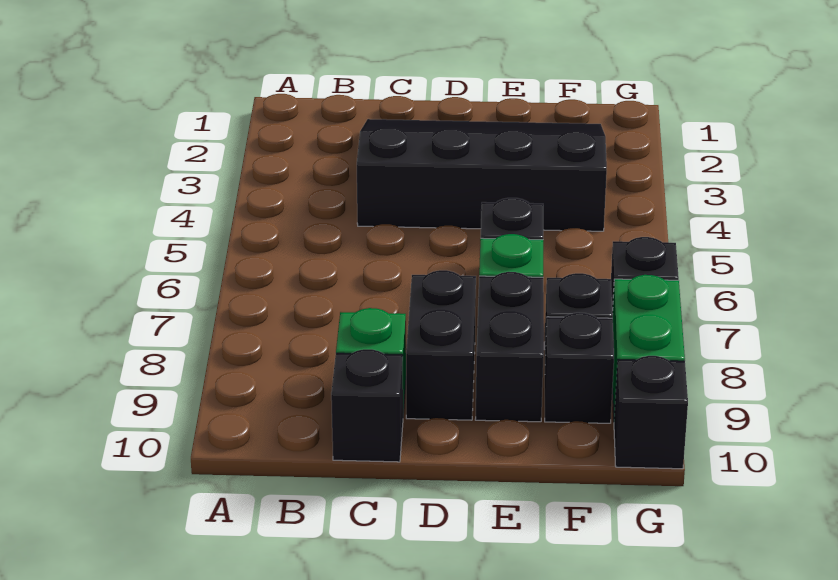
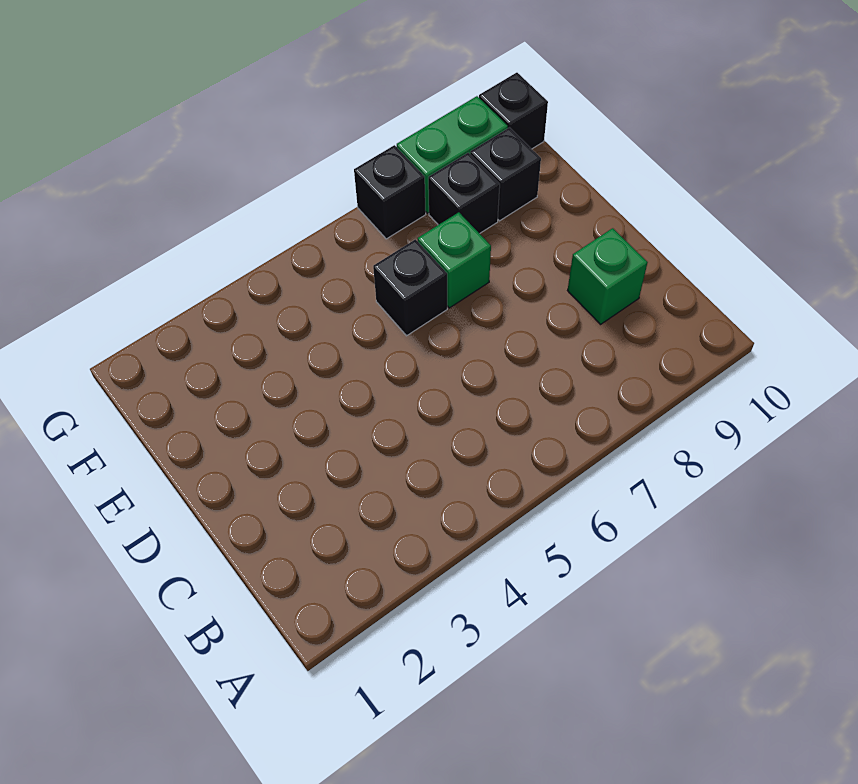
black slope C2:F4 level 1 top 4 -> none
black brick C10 level 1 -> none
black brick D8:D9 level 1 -> none
black brick E8:E9 level 1 -> none

